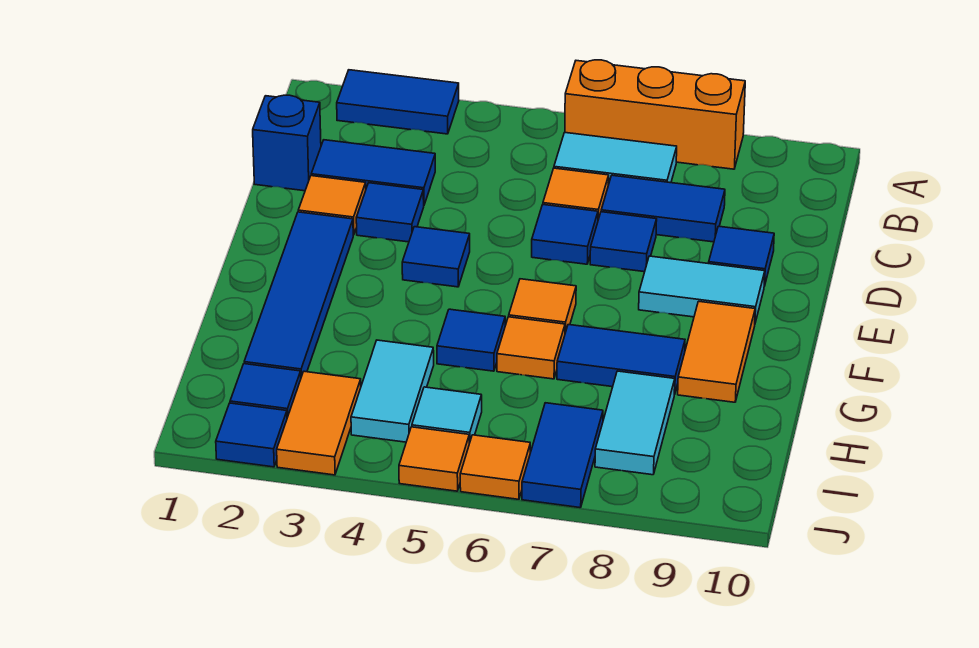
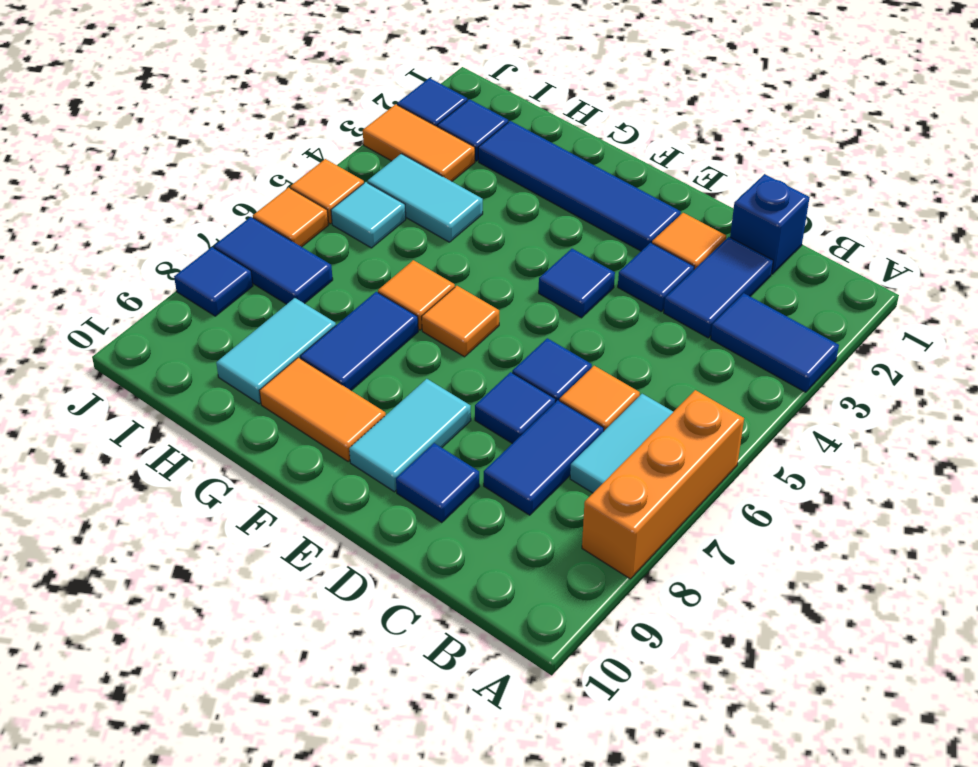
blue tile A2:A3 level 1 -> blue tile A3:B3 level 1
blue tile G5 level 1 -> blue tile J8 level 1
cyan tile H8:I8 level 1 -> cyan tile H8:H9 level 1

